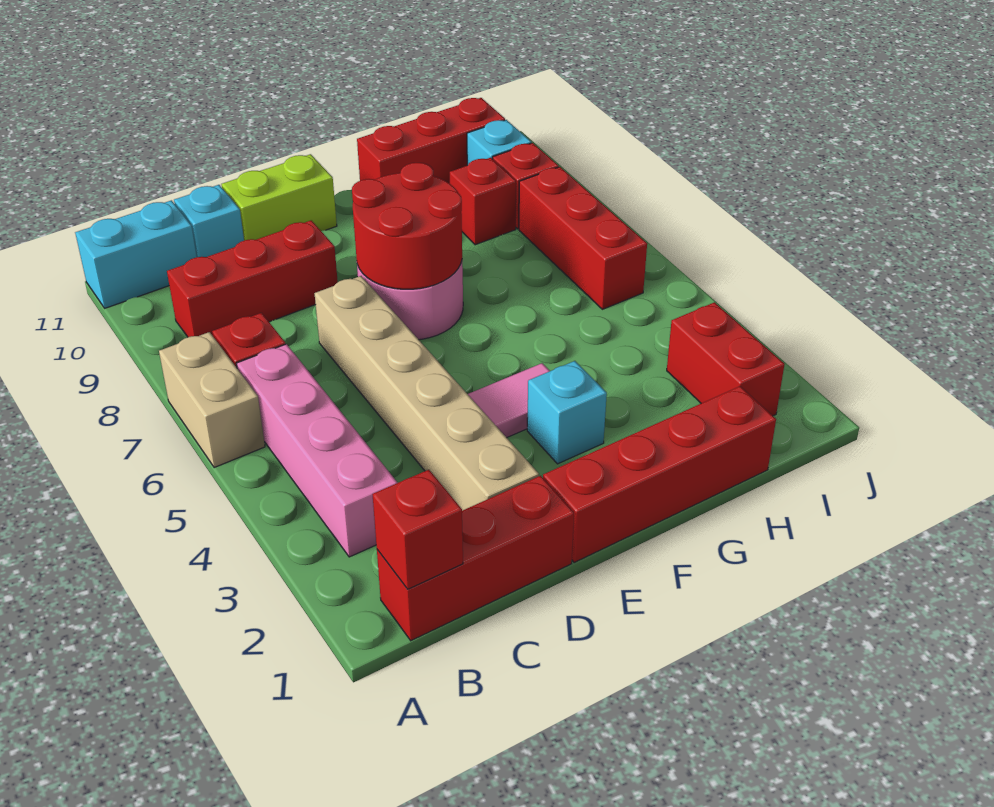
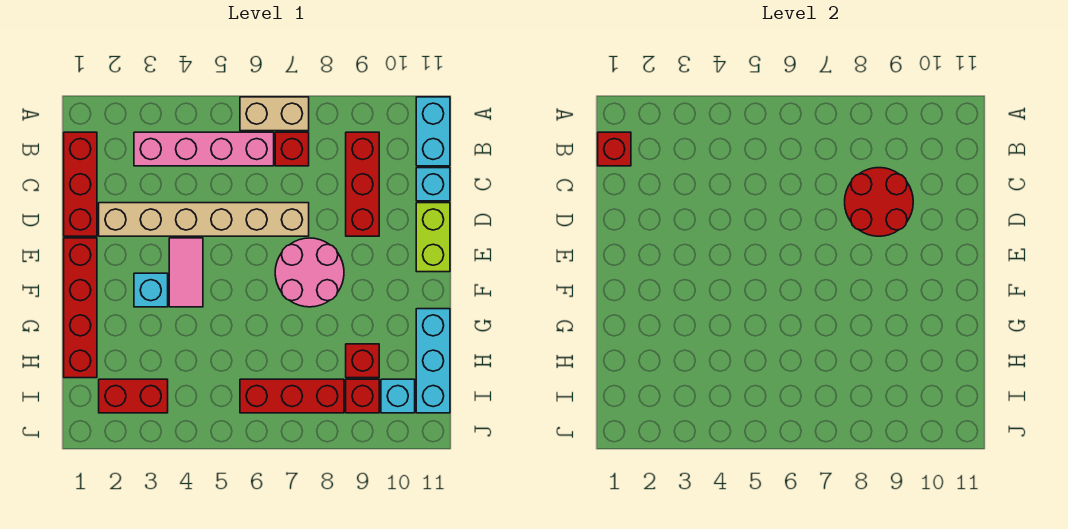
red round brick E7:F8 level 2 -> red round brick C8:D9 level 2
red brick G11:I11 level 1 -> cyan brick G11:I11 level 1

